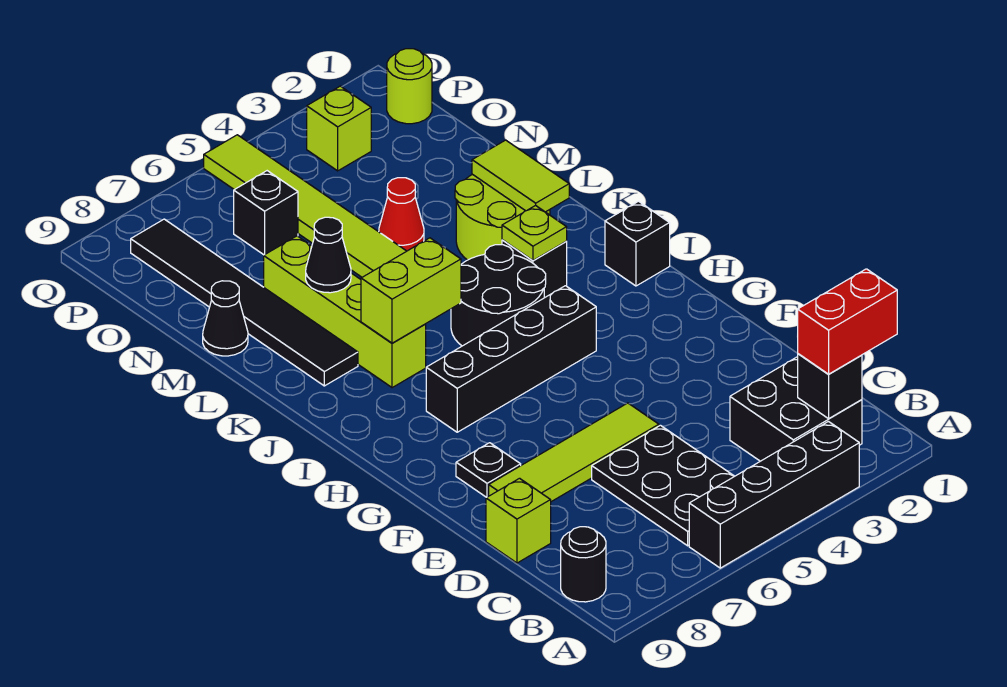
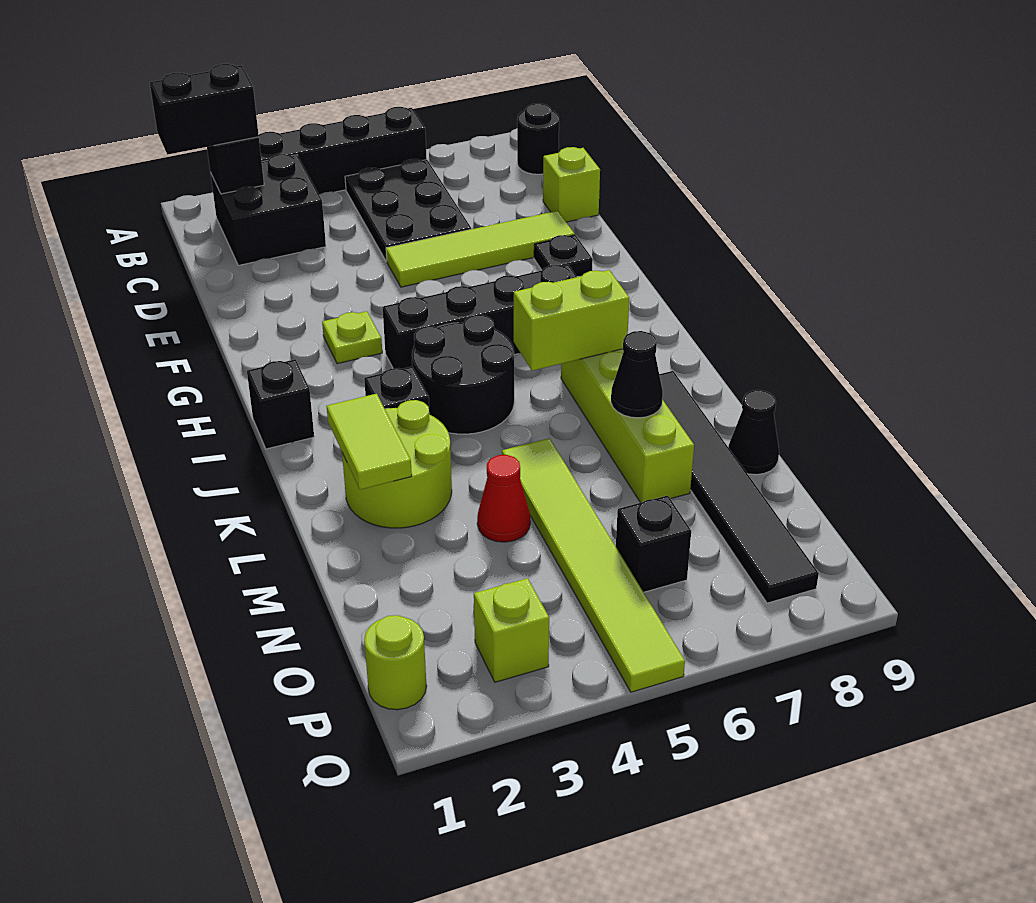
red brick B1:B2 level 3 -> black brick B1:B2 level 3
lime plate J3 level 2 -> lime plate G3 level 1

